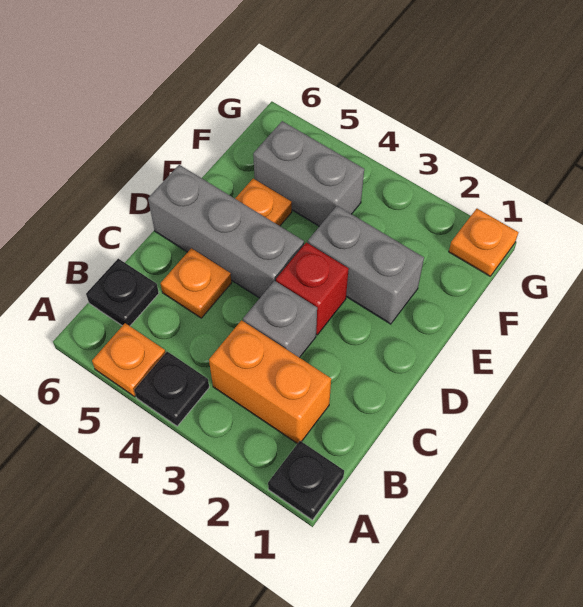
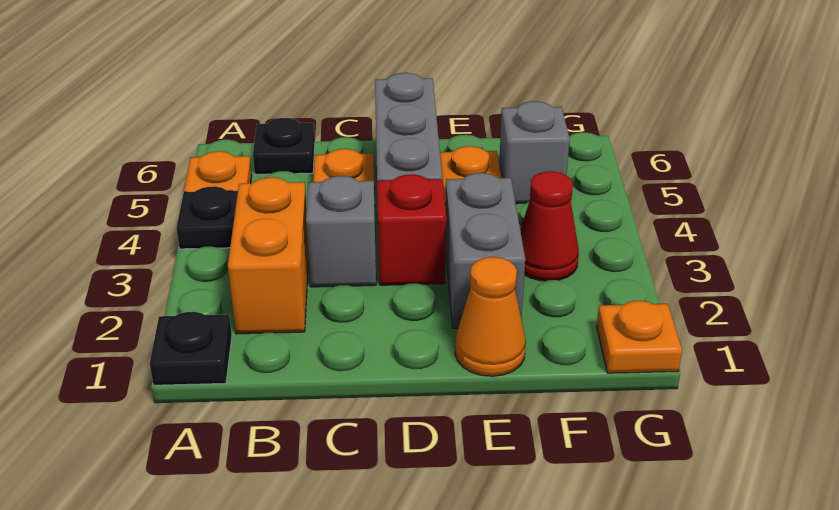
none -> orange cone E1 level 1
none -> red cone F3 level 1
grey brick F4:F5 level 1 -> grey brick F5 level 1

